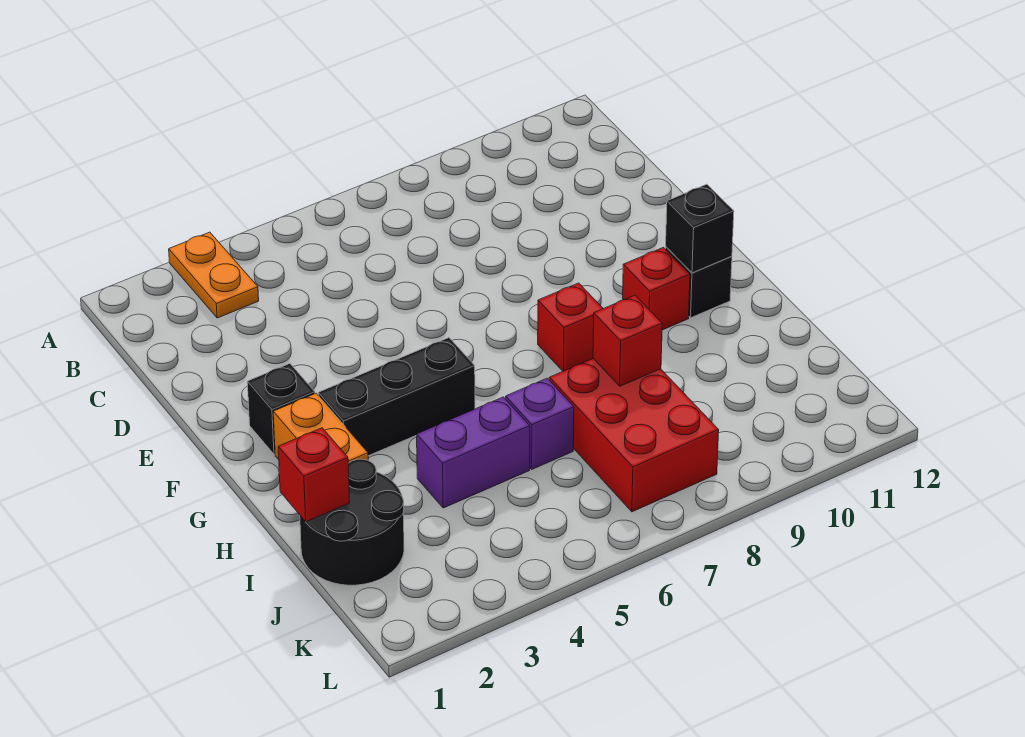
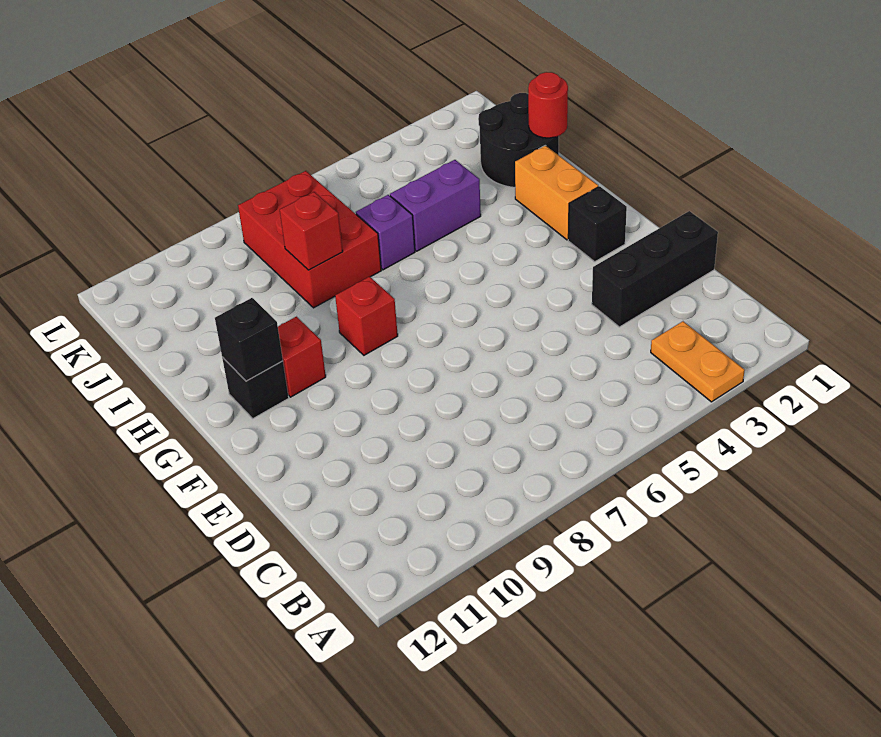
black brick G3:G5 level 1 -> black brick D1:D3 level 1
red brick I1 level 2 -> red round brick I1 level 2

